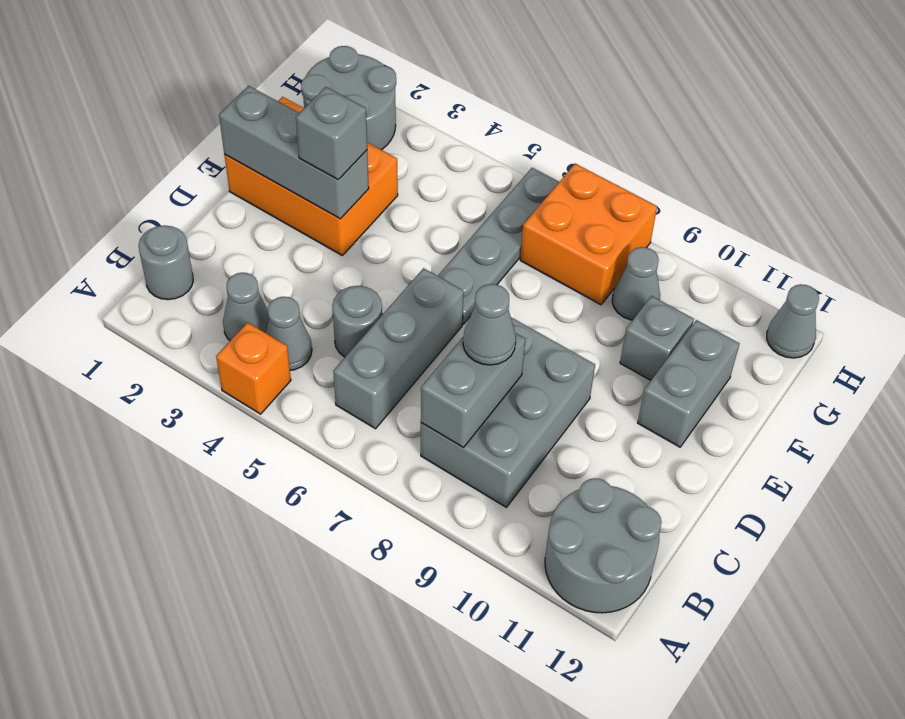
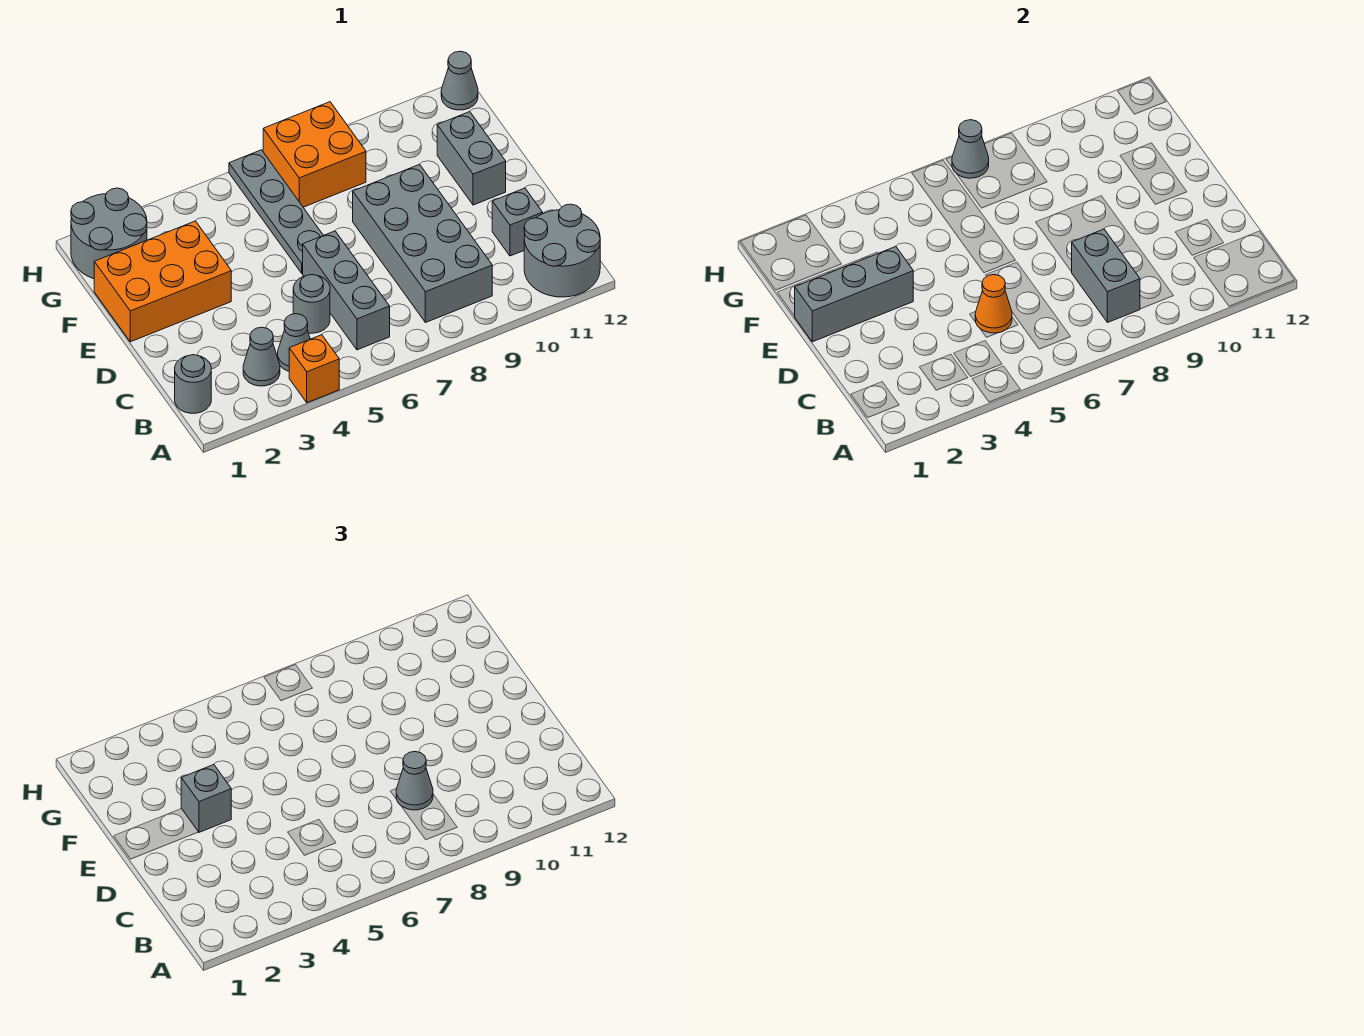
grey brick B8:D9 level 1 -> grey brick B8:E9 level 1
none -> orange cone C5 level 2
grey brick F10 level 1 -> grey brick C11 level 1
grey cone G9 level 1 -> grey cone H7 level 2

